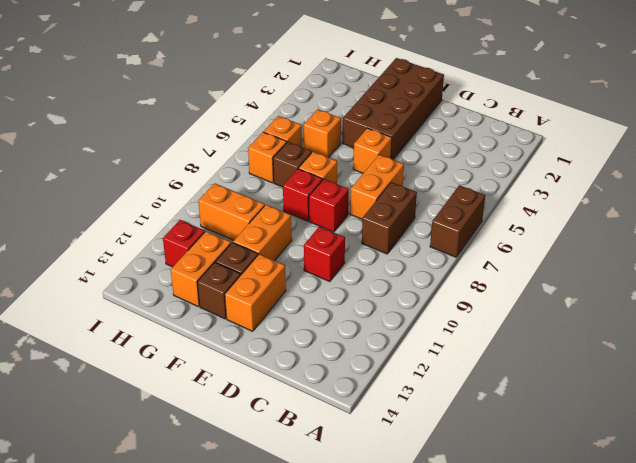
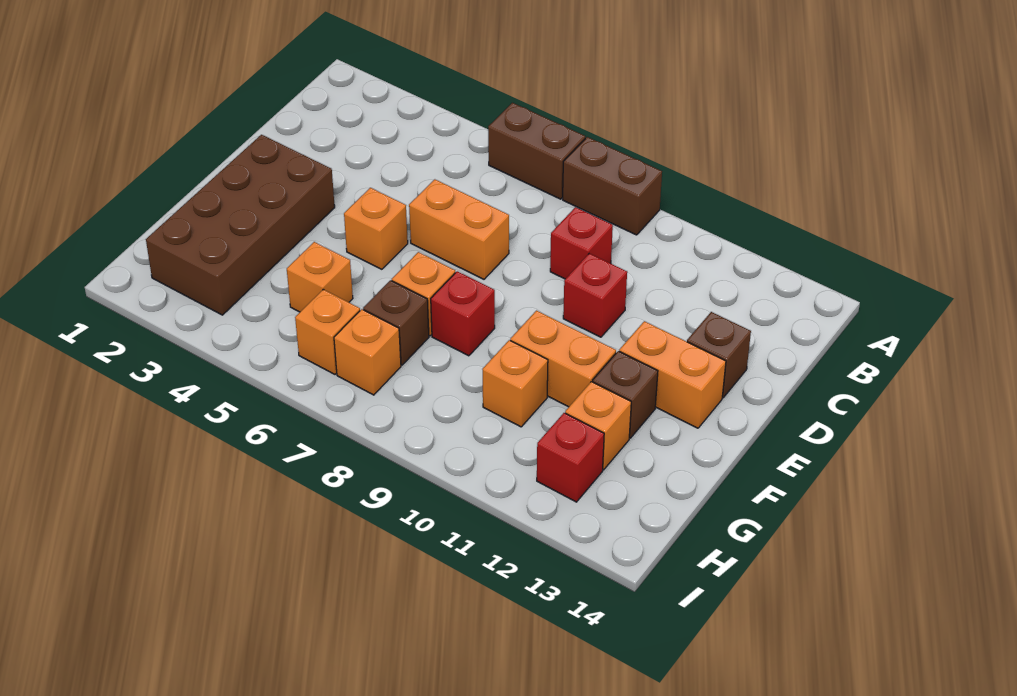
brown brick C7:C8 level 1 -> brown brick A8:A9 level 1
brown brick E1:F4 level 1 -> brown brick E2:H3 level 1
red brick E8 level 1 -> red brick C9 level 1
brown brick F13 level 1 -> brown brick D13 level 1
orange brick G10:H10 level 1 -> orange brick G10 level 1
orange brick G12:G13 level 1 -> orange brick G12 level 1

